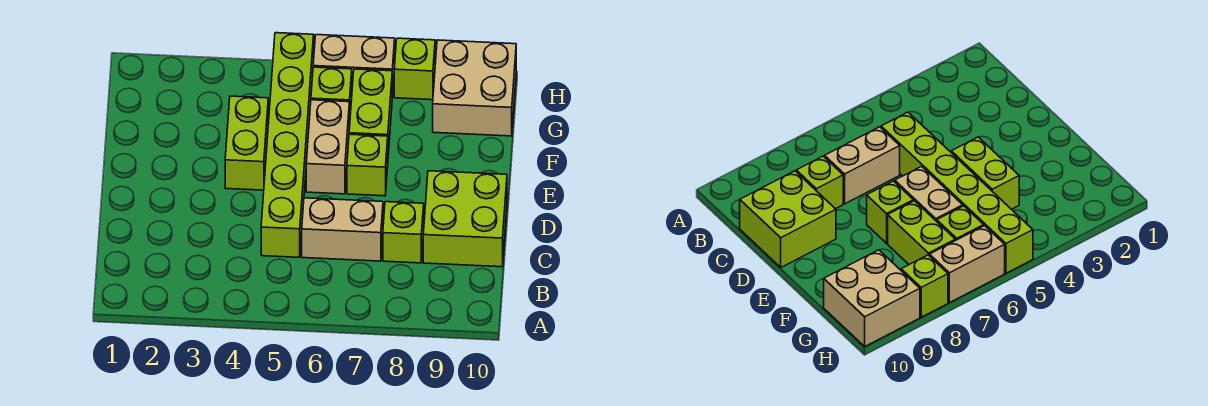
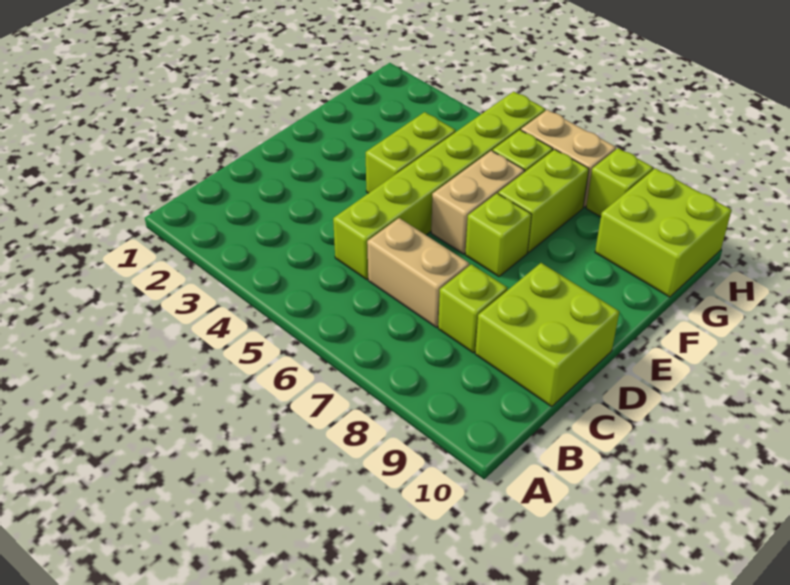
tan brick G9:H10 level 1 -> lime brick G9:H10 level 1

